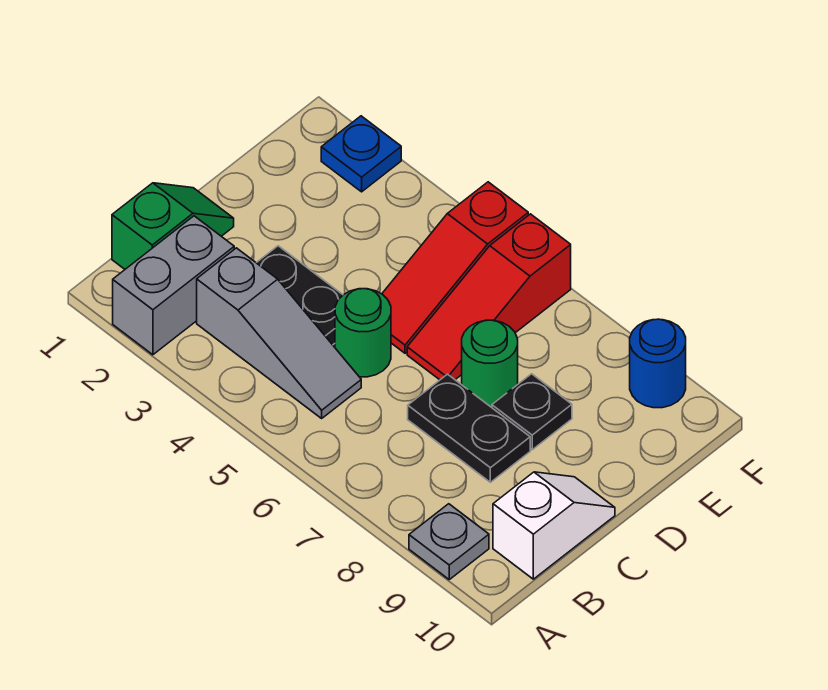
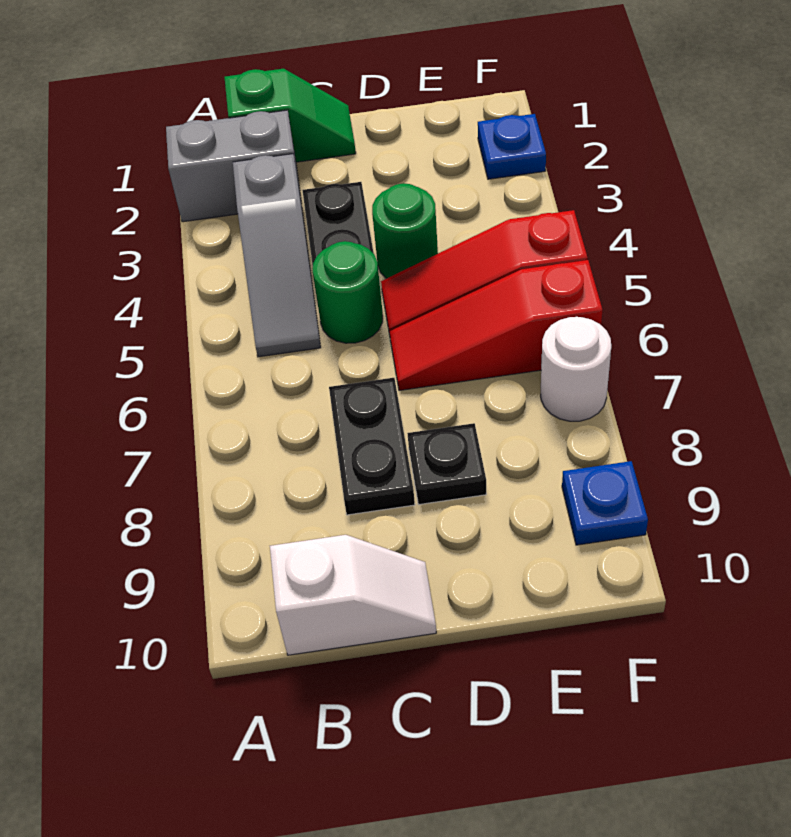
grey plate A9 level 1 -> none
green round brick D7 level 1 -> green round brick D4 level 1
none -> white round brick F7 level 1
blue round brick F9 level 1 -> blue plate F9 level 1

